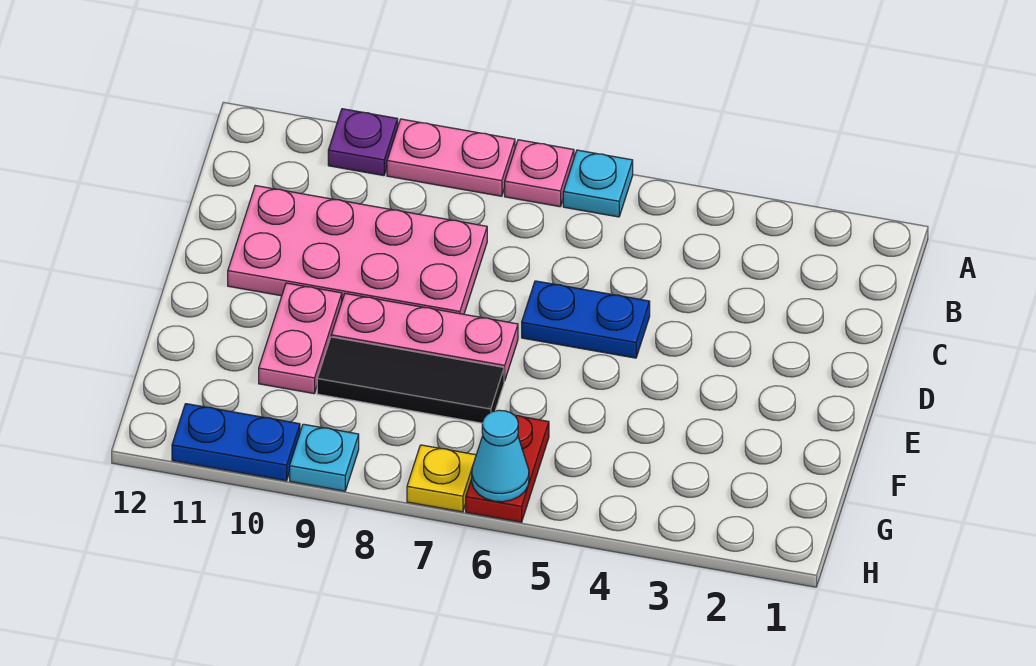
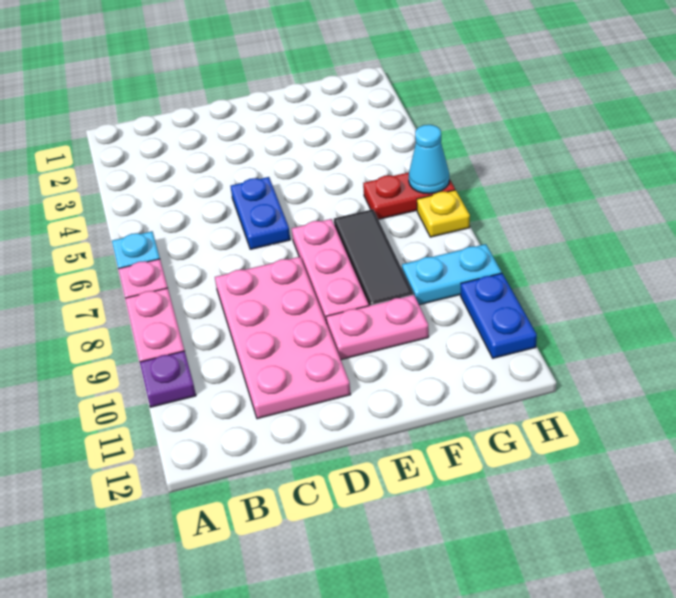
cyan plate H9 level 1 -> cyan plate G9:H9 level 1

